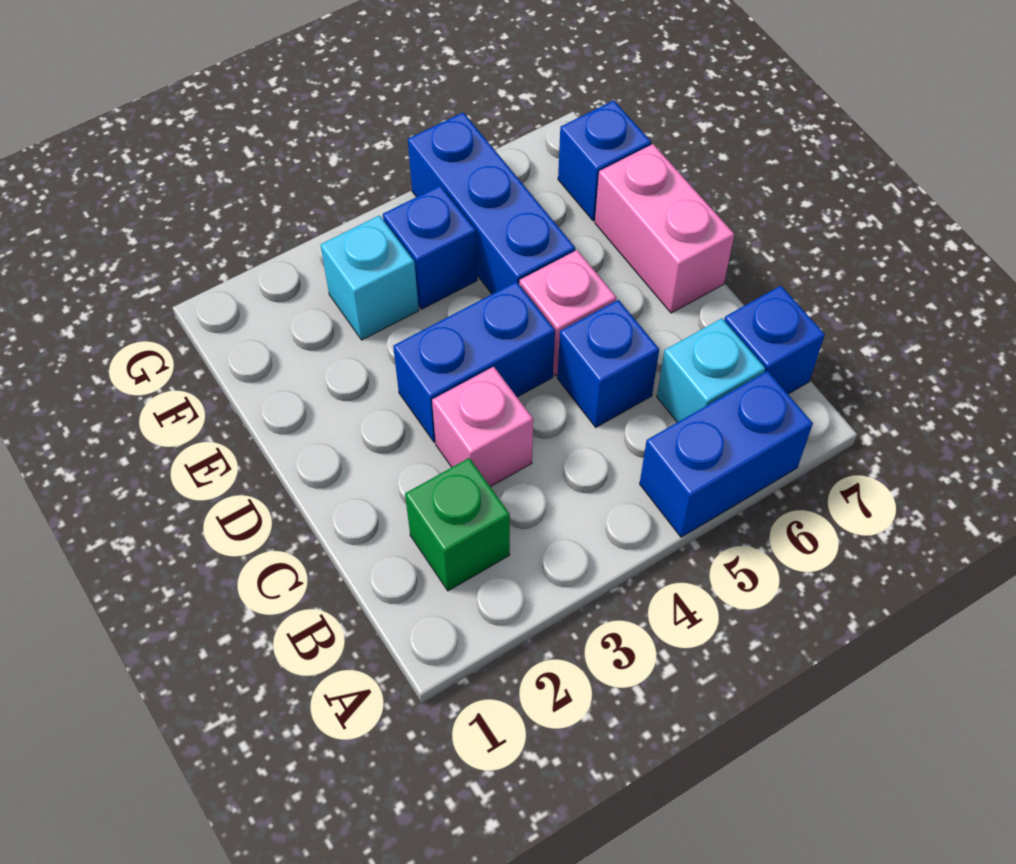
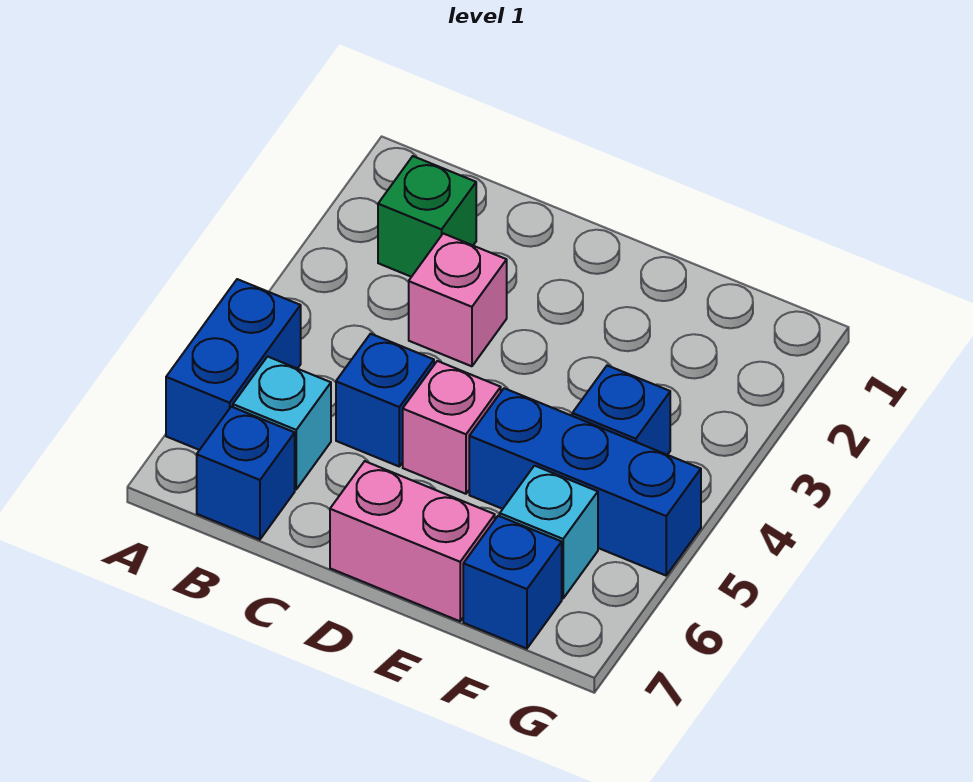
blue brick D3:D4 level 1 -> none
cyan brick F3 level 1 -> cyan brick F6 level 1

